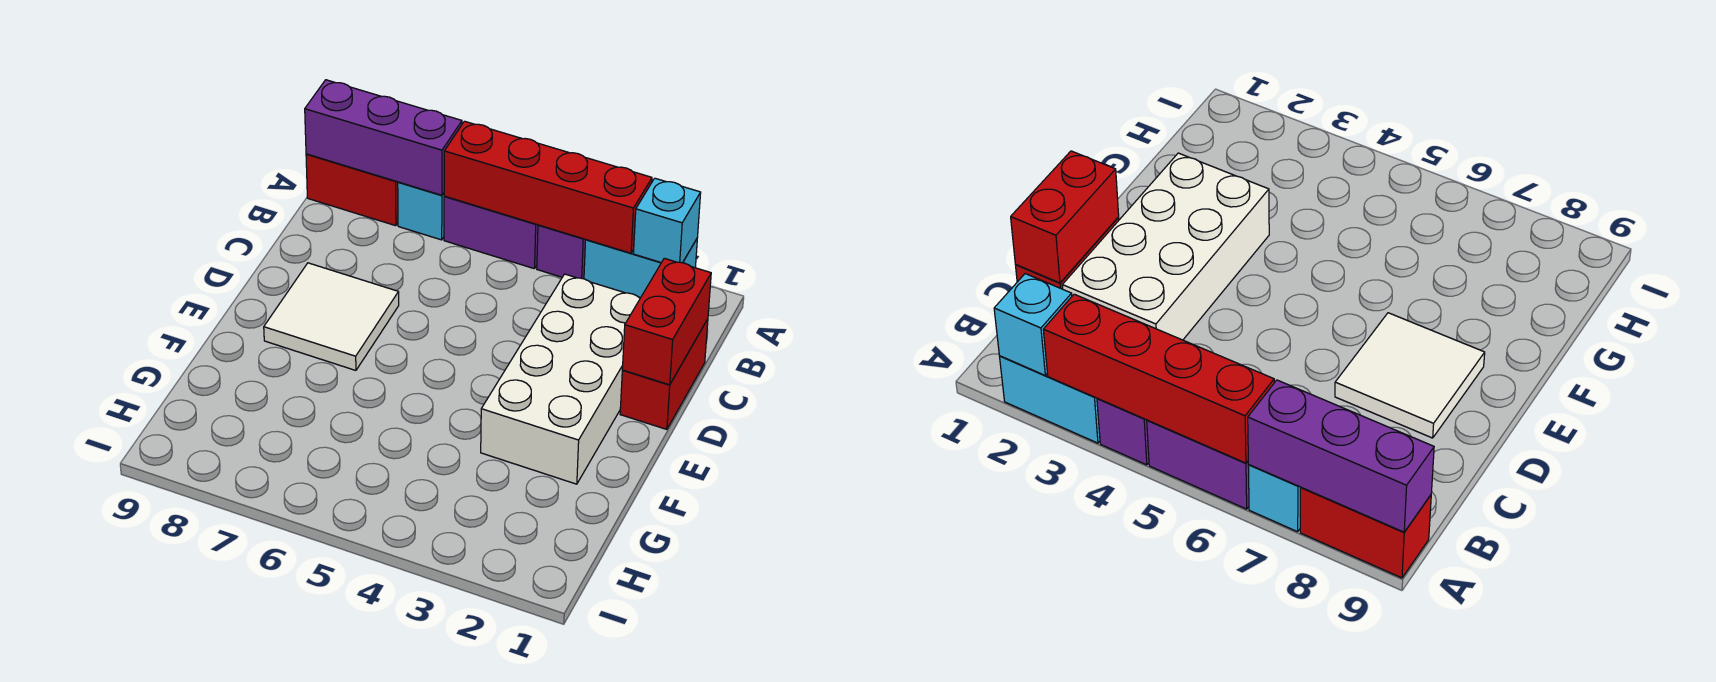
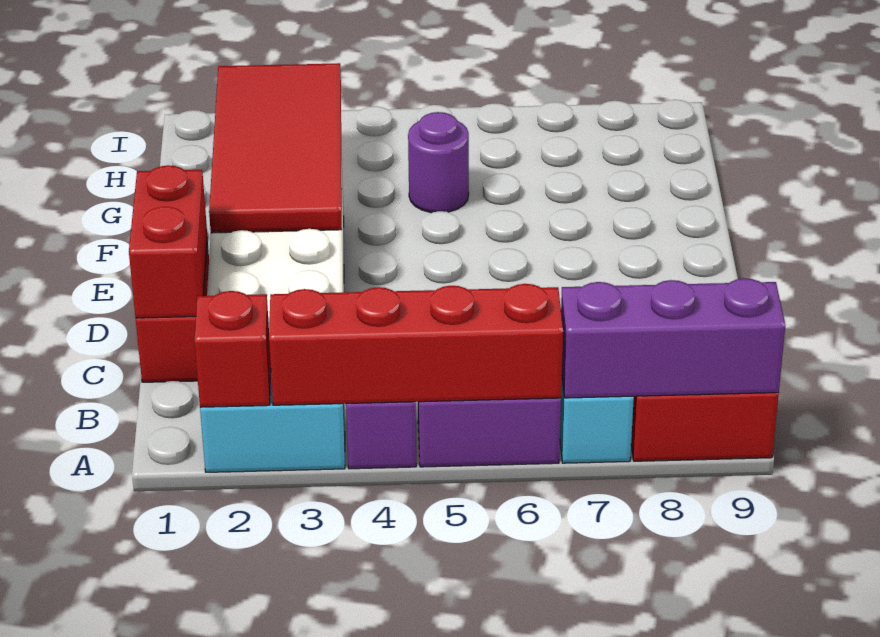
cyan brick A2 level 2 -> red brick A2 level 2
white tile D7:E8 level 1 -> none
none -> red tile E2:H3 level 2
none -> purple round brick G5 level 1

